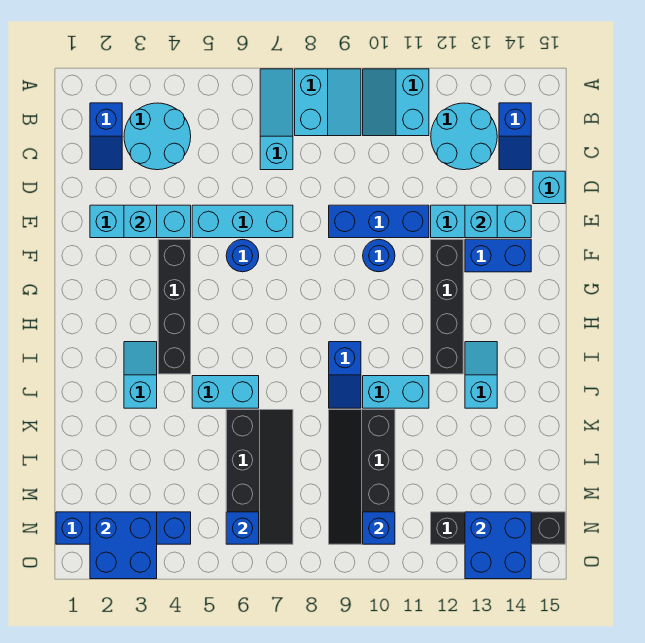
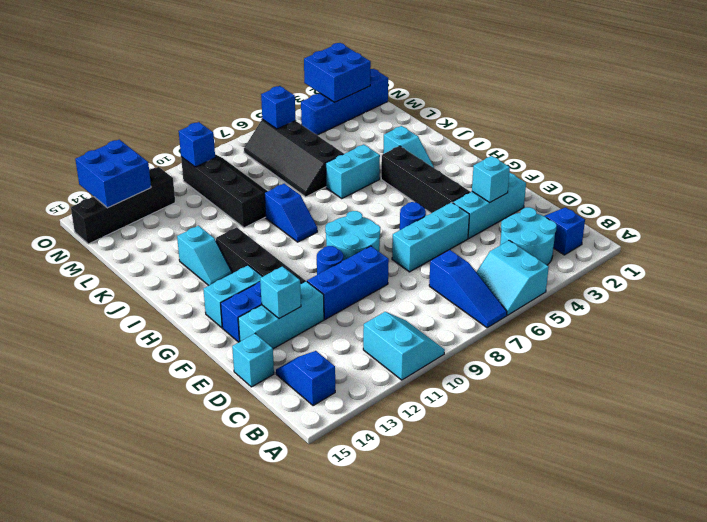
cyan slope A7:C7 level 1 top C -> blue slope A7:C7 level 1 top C
cyan slope A8:B9 level 1 top 8 -> cyan slope A5:B6 level 1 top 5
cyan round brick B12:C13 level 1 -> cyan round brick F8:G9 level 1
blue slope I9:J9 level 1 top I -> blue slope I9:J9 level 1 top J
cyan brick J10:J11 level 1 -> cyan brick G13:G14 level 1

